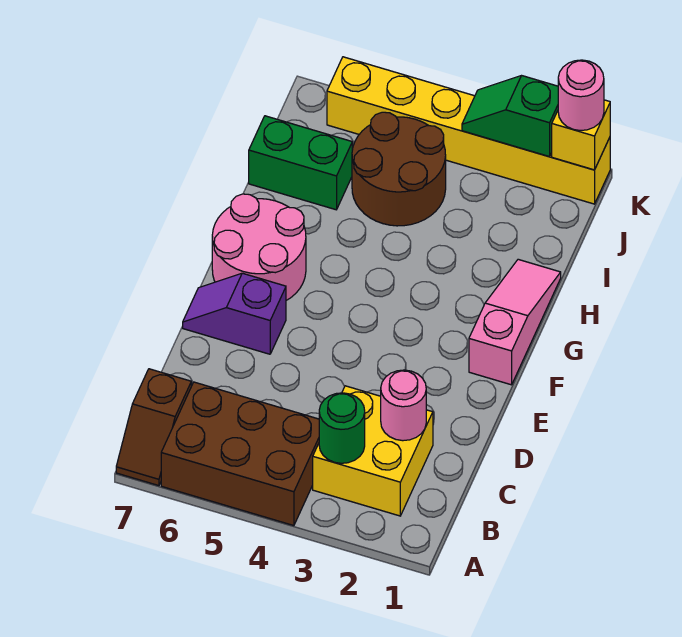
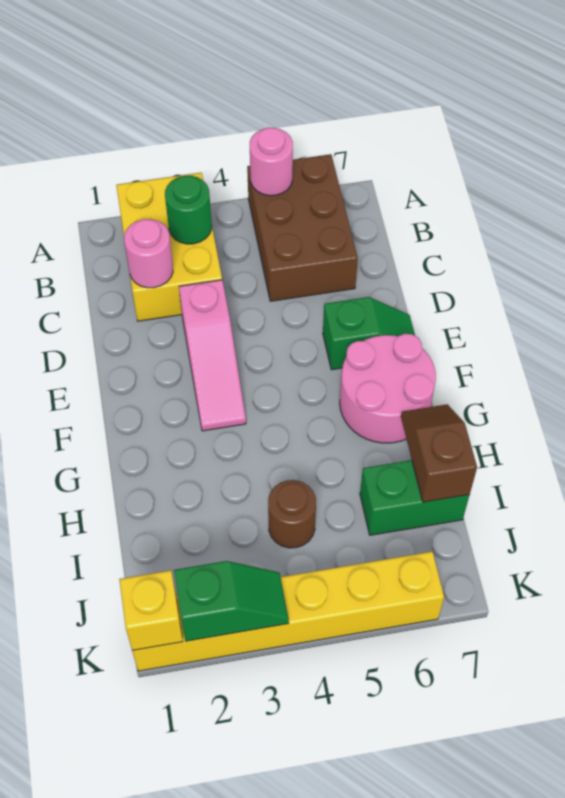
brown brick A4:B6 level 1 -> brown brick A5:C6 level 1
brown slope A7:B7 level 1 top B -> brown slope H7:I7 level 2 top I
yellow brick B2:C3 level 1 -> yellow brick A2:C3 level 1
purple slope E6:E7 level 1 top 6 -> green slope E6:E7 level 1 top 6
pink slope F1:H1 level 1 top F -> pink slope D3:F3 level 1 top D
brown round brick I4:J5 level 1 -> brown round brick I4 level 1
pink round brick K1 level 3 -> pink round brick A5 level 2

